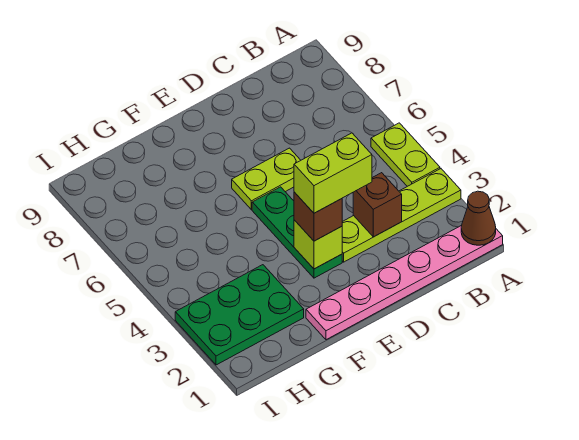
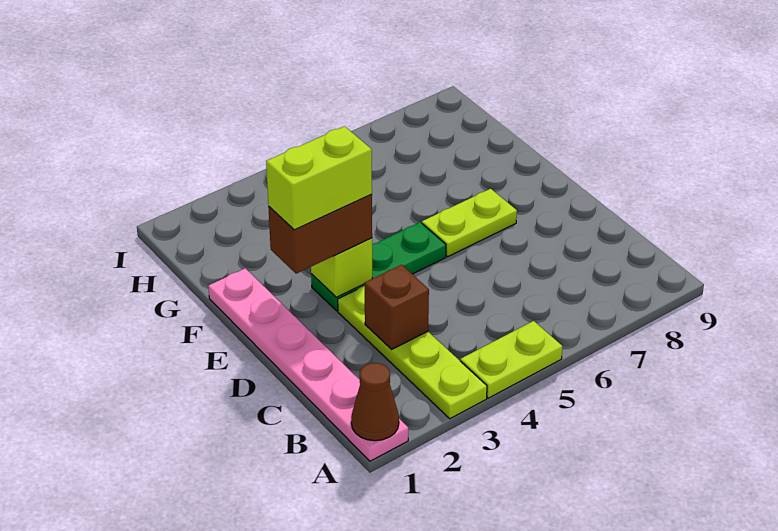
lime brick D3:E3 level 4 -> lime brick E2:E3 level 4
lime plate D6:E6 level 1 -> lime plate E6:E7 level 1
brown brick E3 level 3 -> brown brick E2:E3 level 3
green plate G2:I3 level 1 -> none

